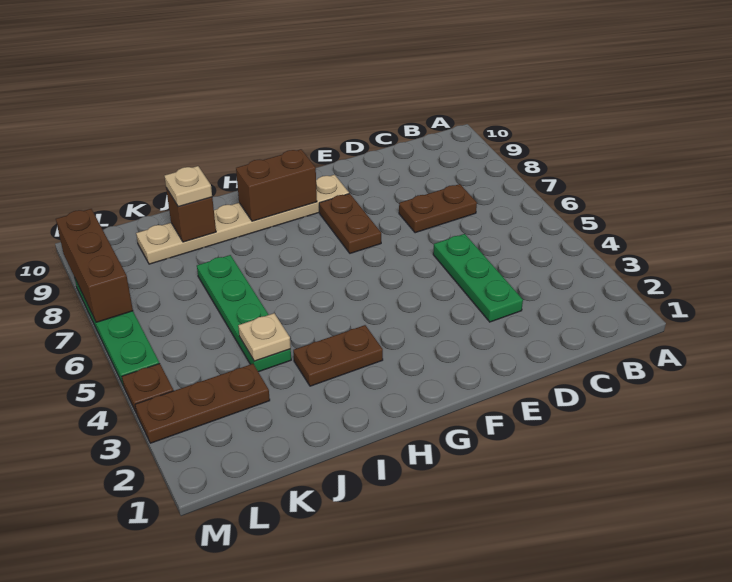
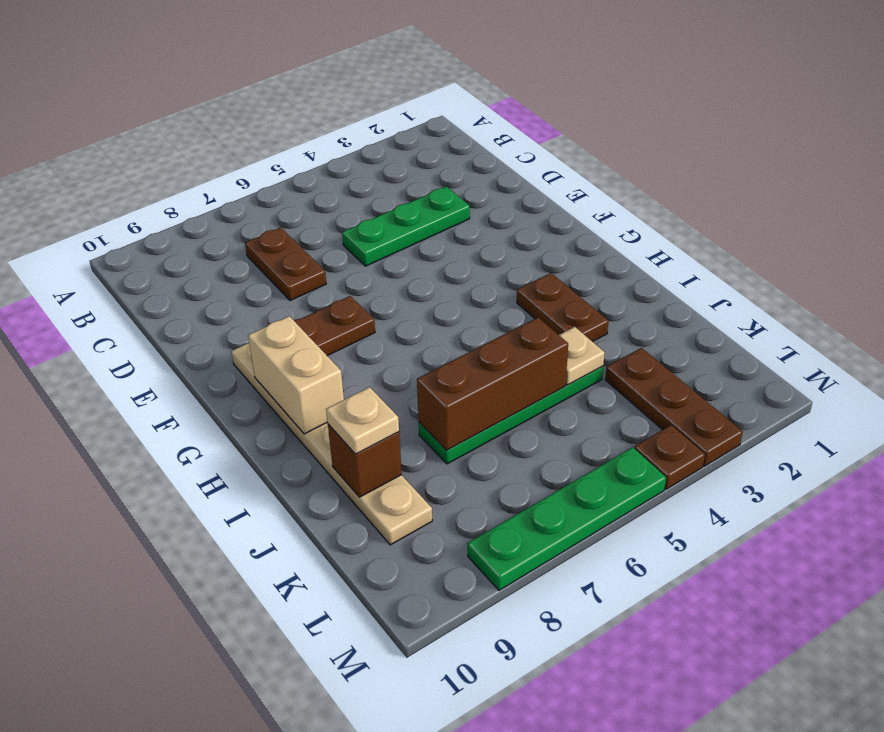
brown brick G9:H9 level 2 -> tan brick G9:H9 level 2
brown brick M7:M9 level 2 -> brown brick J5:J7 level 2

